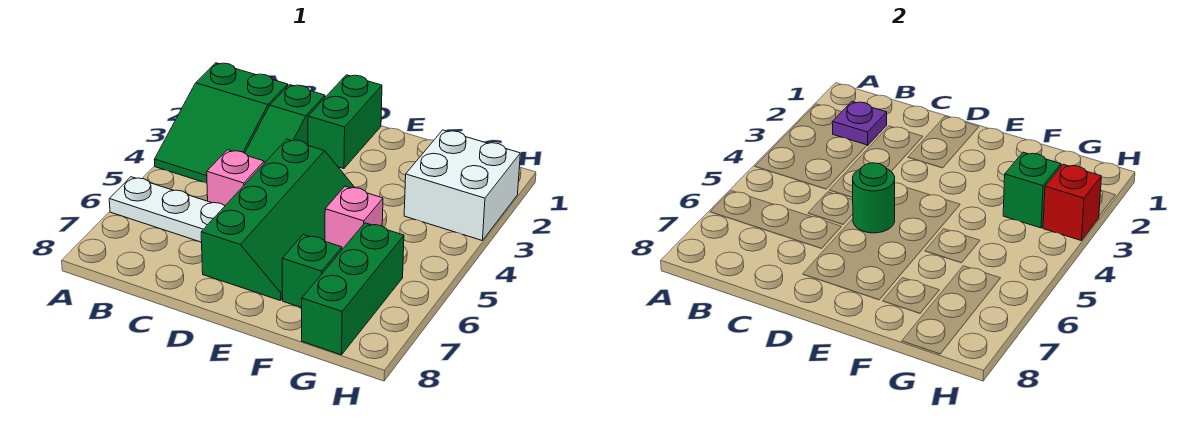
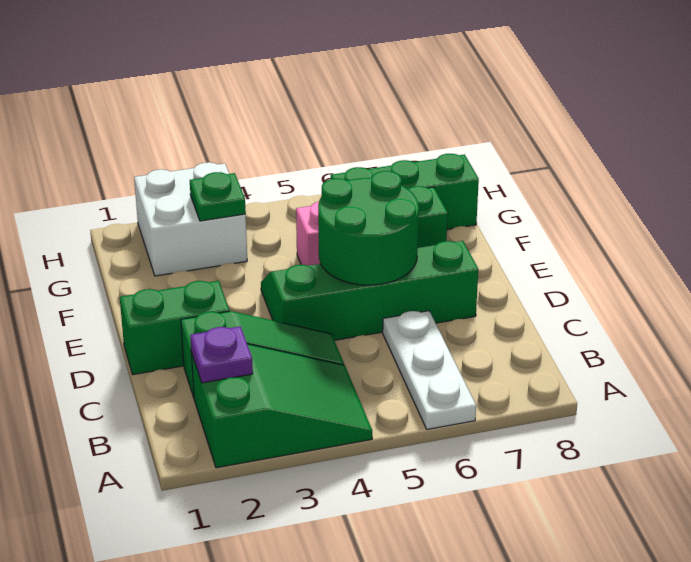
pink brick C5 level 1 -> none
green round brick D5 level 2 -> green round brick D5:E6 level 2
green brick G3 level 2 -> green plate G3 level 2
red brick H3 level 2 -> none

